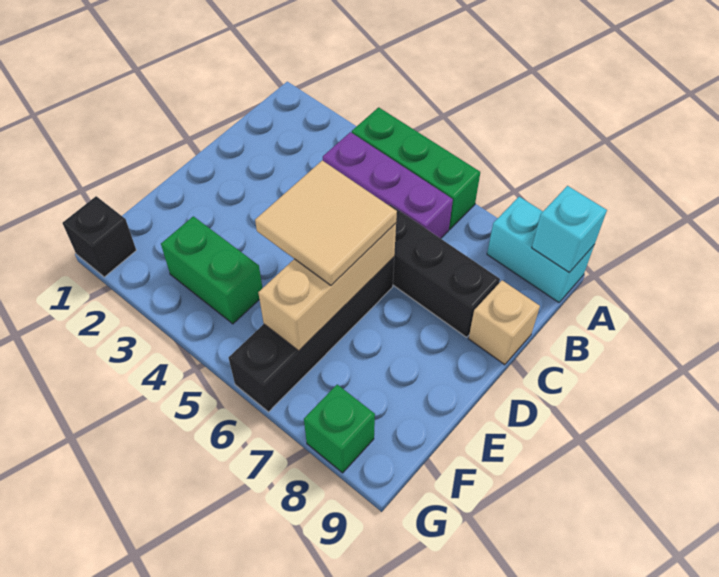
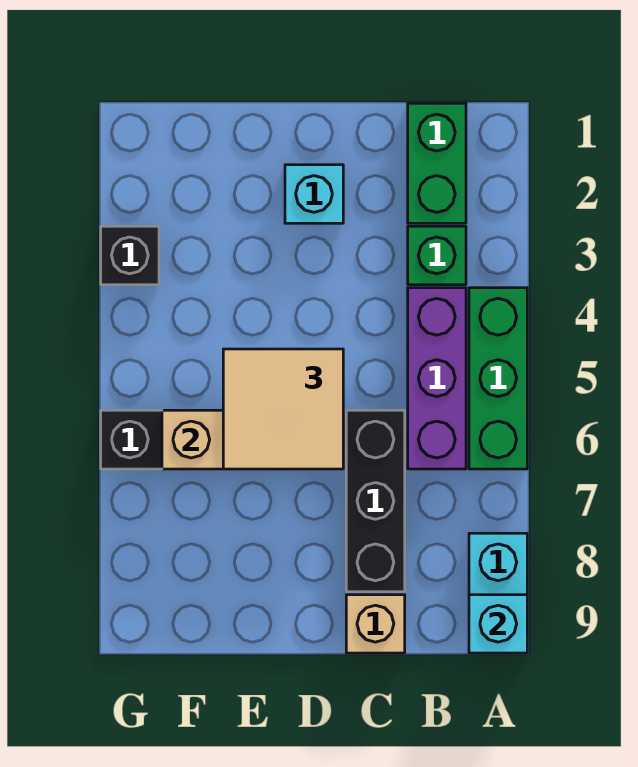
none -> cyan brick D2 level 1
green brick F3:F4 level 1 -> green brick B1:B2 level 1
black brick G1 level 1 -> black brick G3 level 1
green brick G8 level 1 -> green brick B3 level 1

